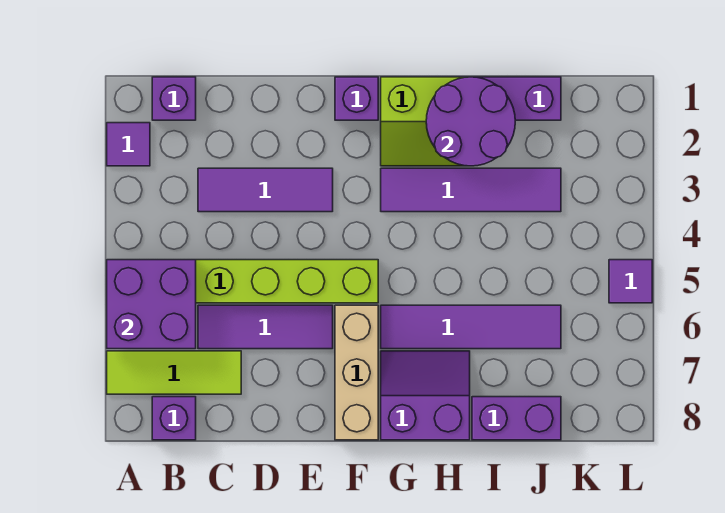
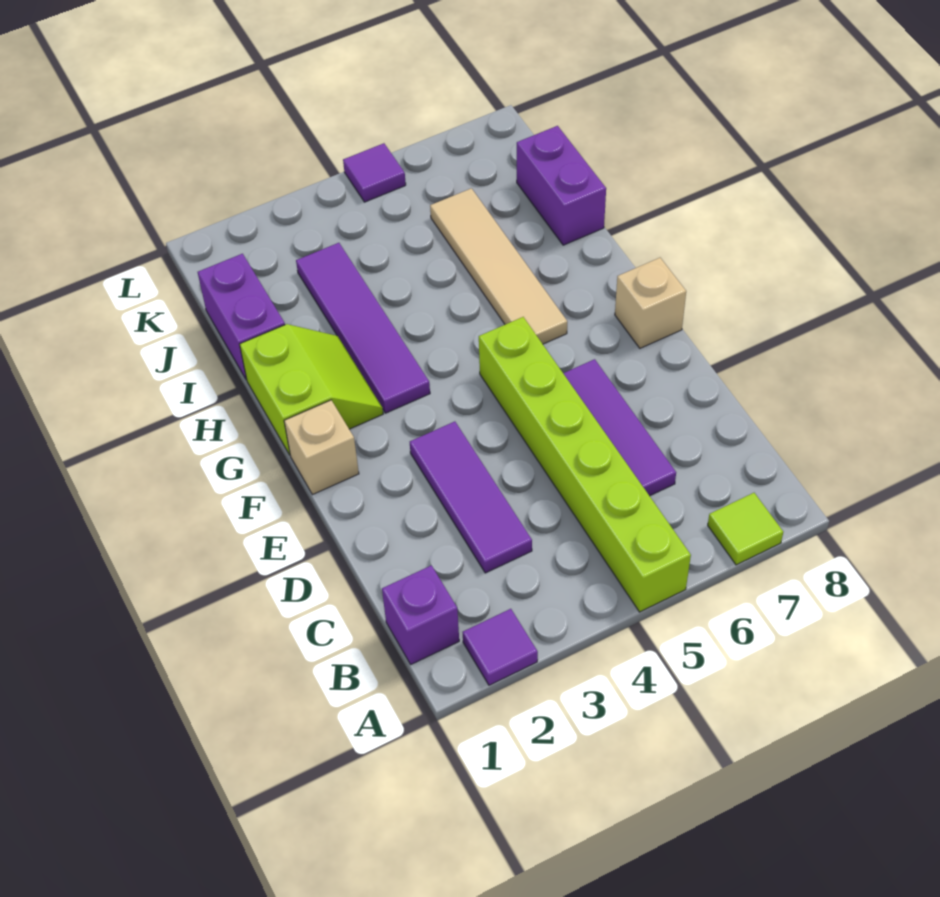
purple brick A5:B6 level 2 -> none
lime tile A7:C7 level 1 -> lime tile A7 level 1
purple brick B8 level 1 -> none
purple brick F1 level 1 -> tan brick F1 level 1
tan brick F6:F8 level 1 -> tan brick F8 level 1
purple tile G6:J6 level 1 -> tan tile G6:J6 level 1
purple slope G7:H8 level 1 top 8 -> none
purple round brick H1:I2 level 2 -> none

